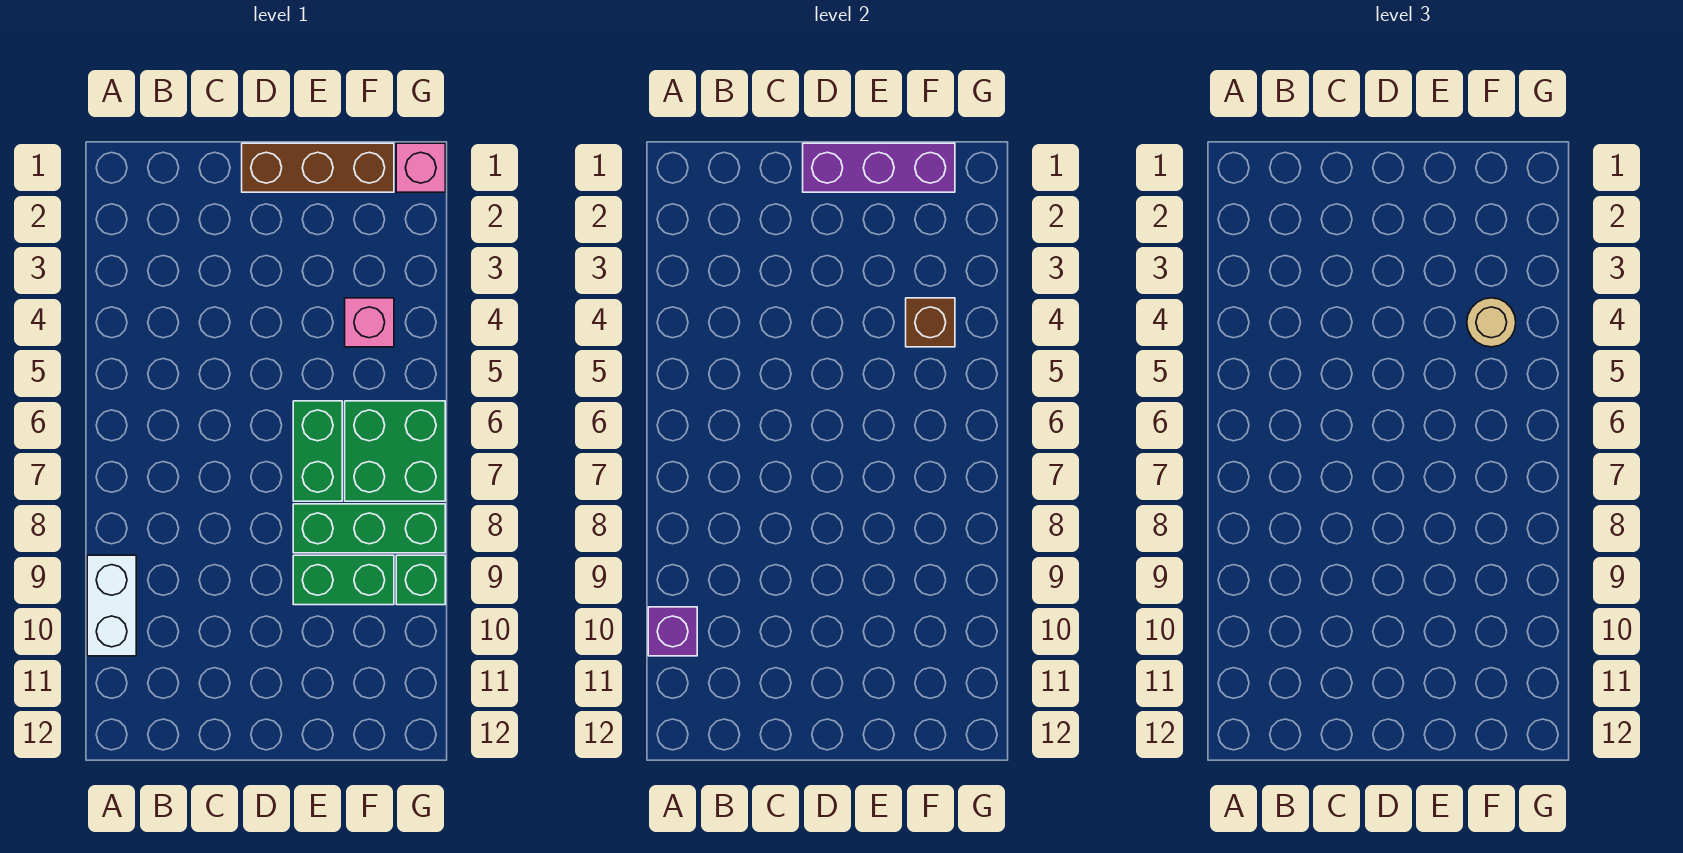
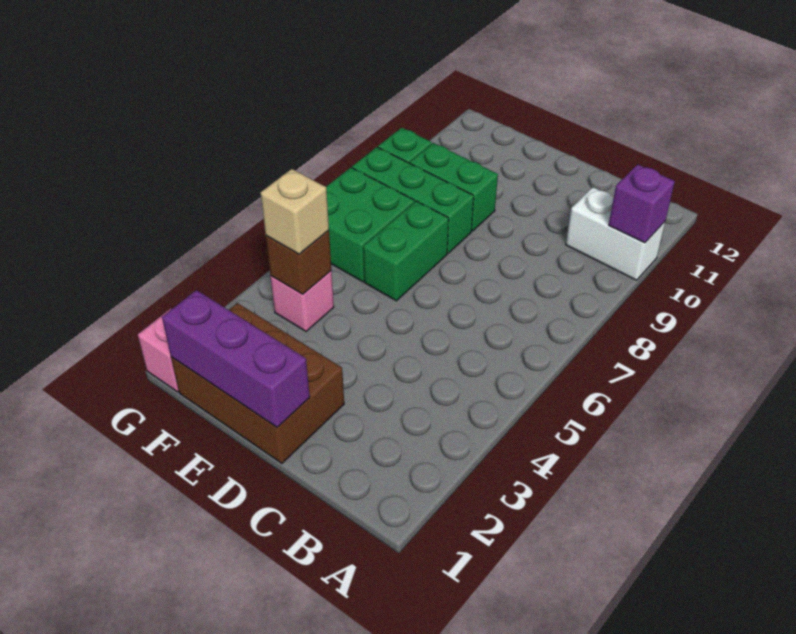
white brick A9:A10 level 1 -> white brick A10:B10 level 1
brown brick D1:F1 level 1 -> brown brick D1:F2 level 1
tan round brick F4 level 3 -> tan brick F4 level 3

